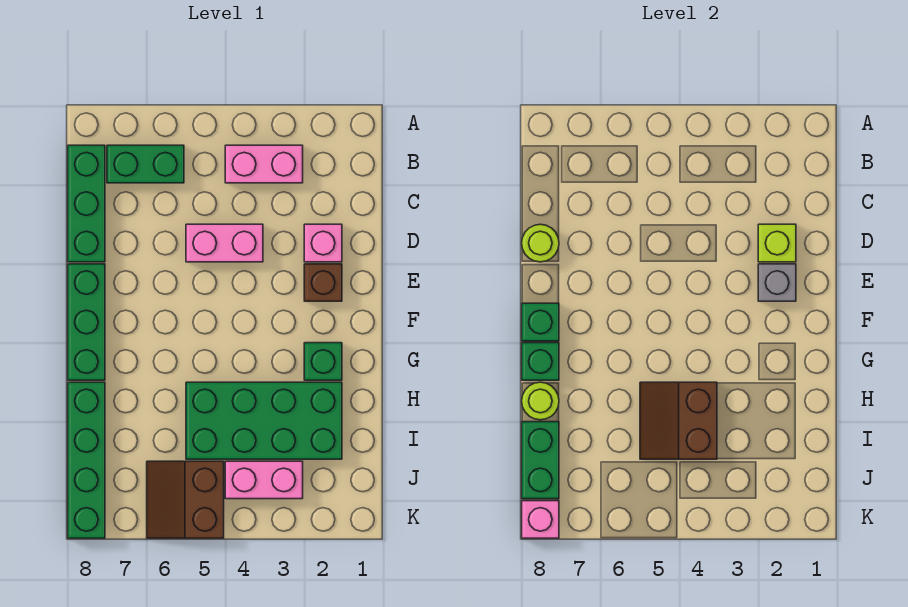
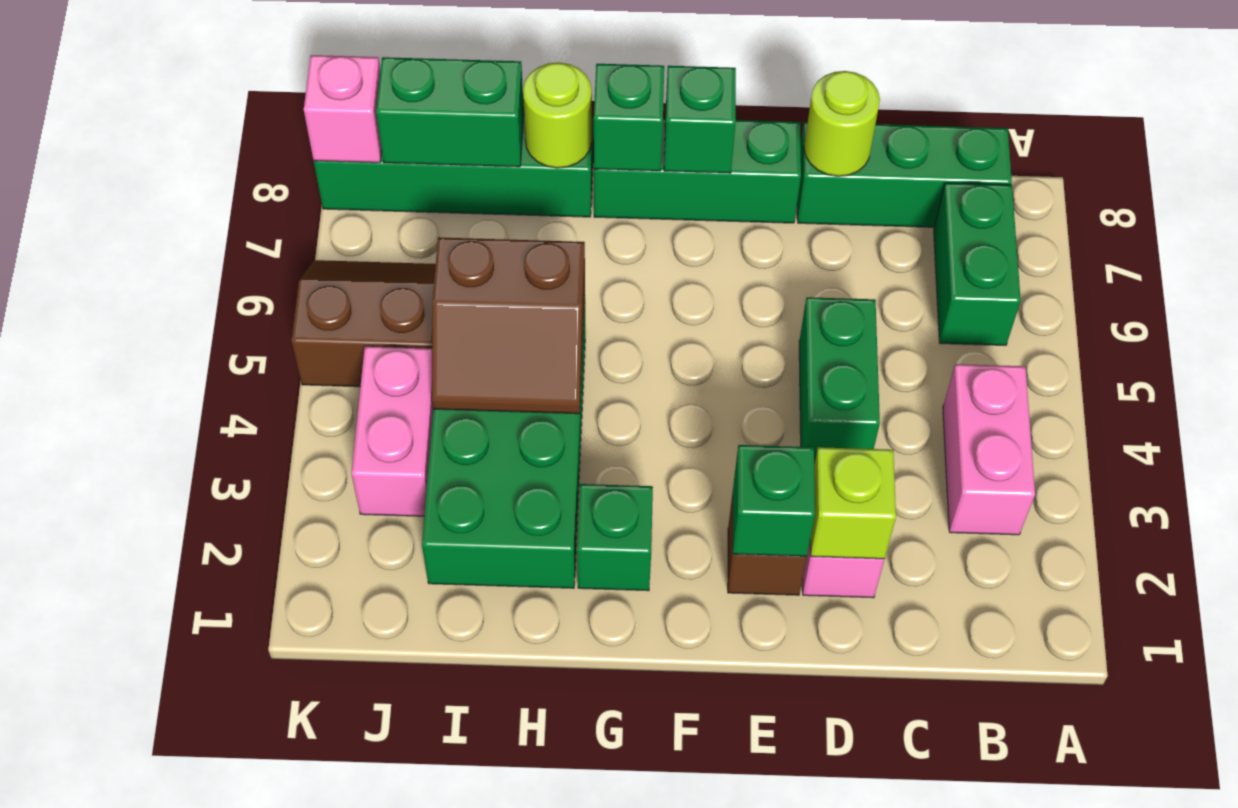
pink brick D4:D5 level 1 -> green brick D4:D5 level 1
grey brick E2 level 2 -> green brick E2 level 2
brown slope H4:I5 level 2 top 4 -> brown slope H4:I5 level 2 top 5

